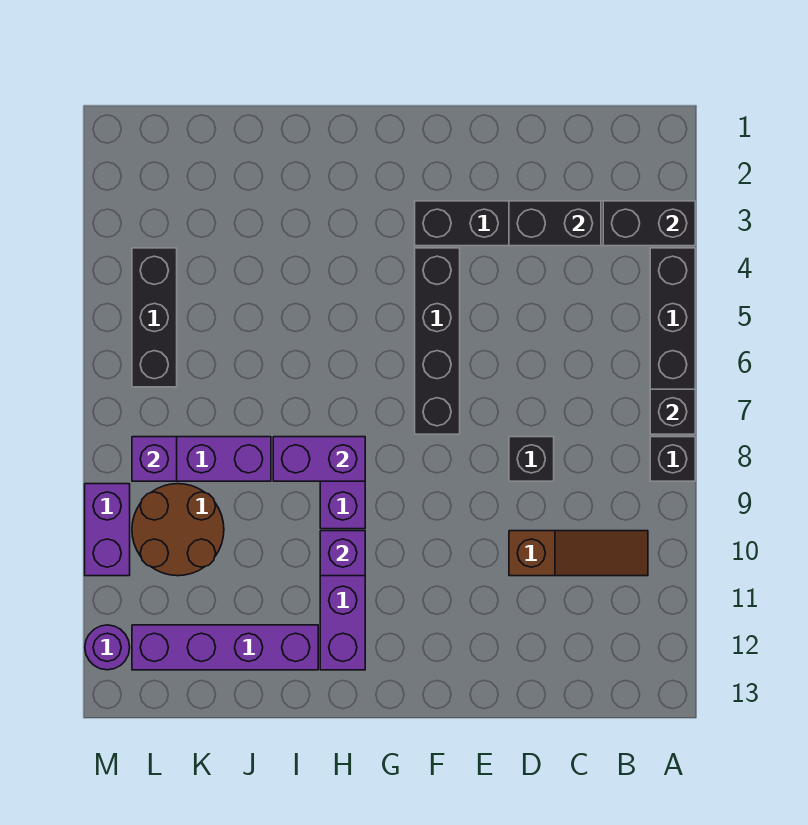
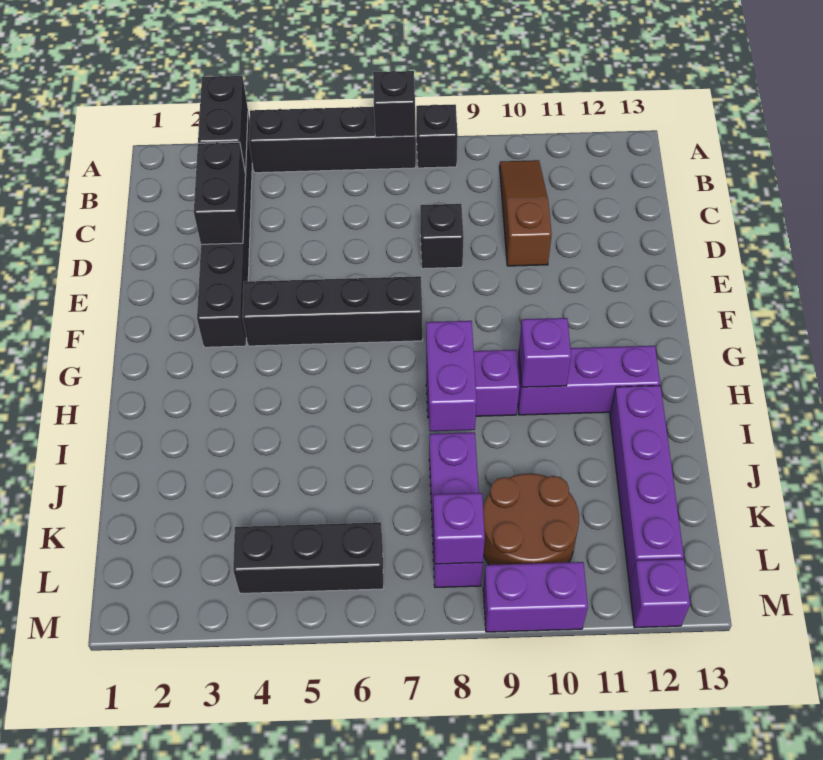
purple round brick M12 level 1 -> purple brick M12 level 1

